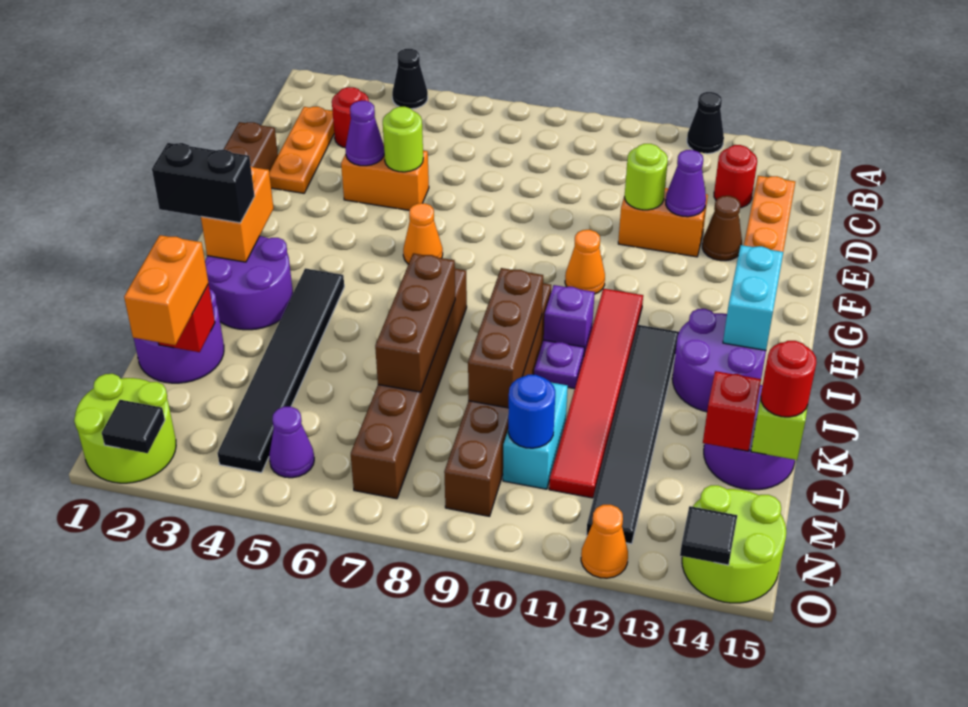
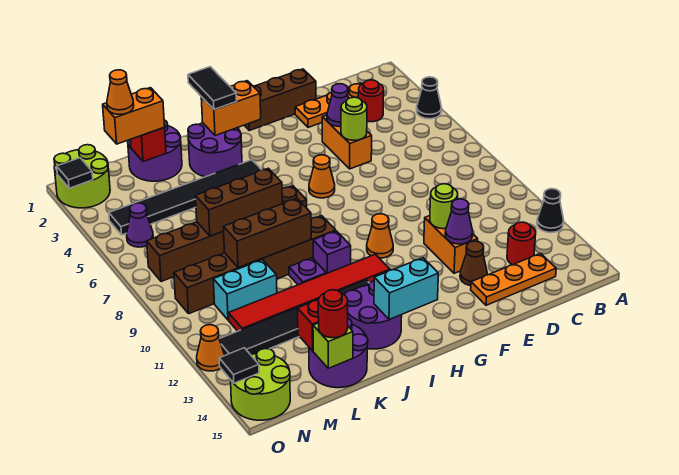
black brick I1:I2 level 3 -> black tile I1:I2 level 3
none -> orange cone M2 level 4
blue round brick M10 level 2 -> none

